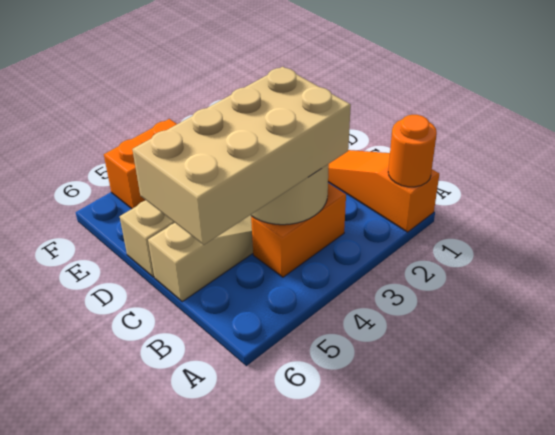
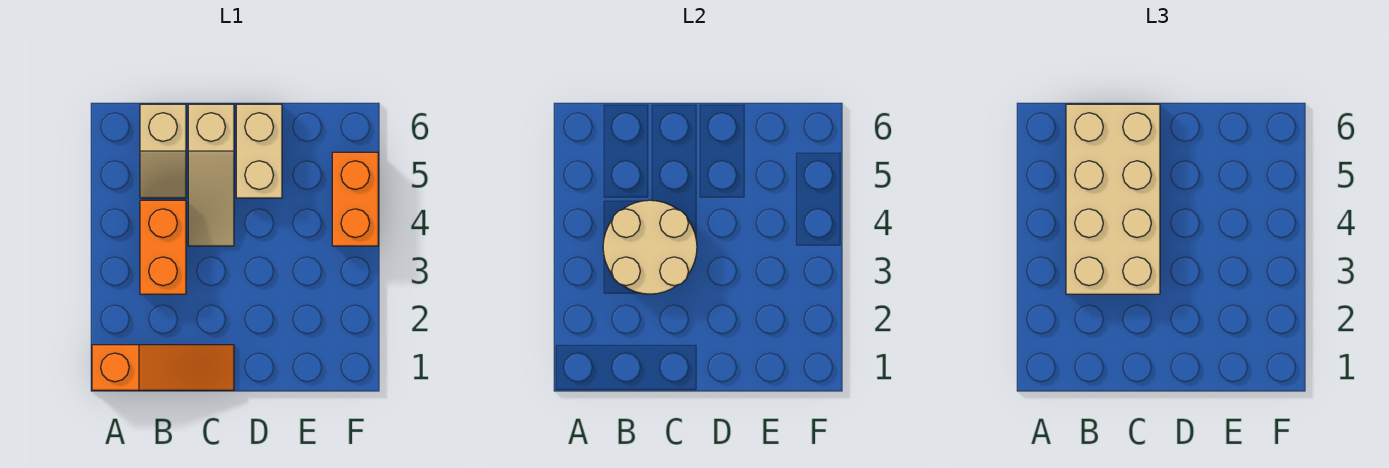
orange round brick A1 level 2 -> none
none -> tan slope B5:B6 level 1 top 6

